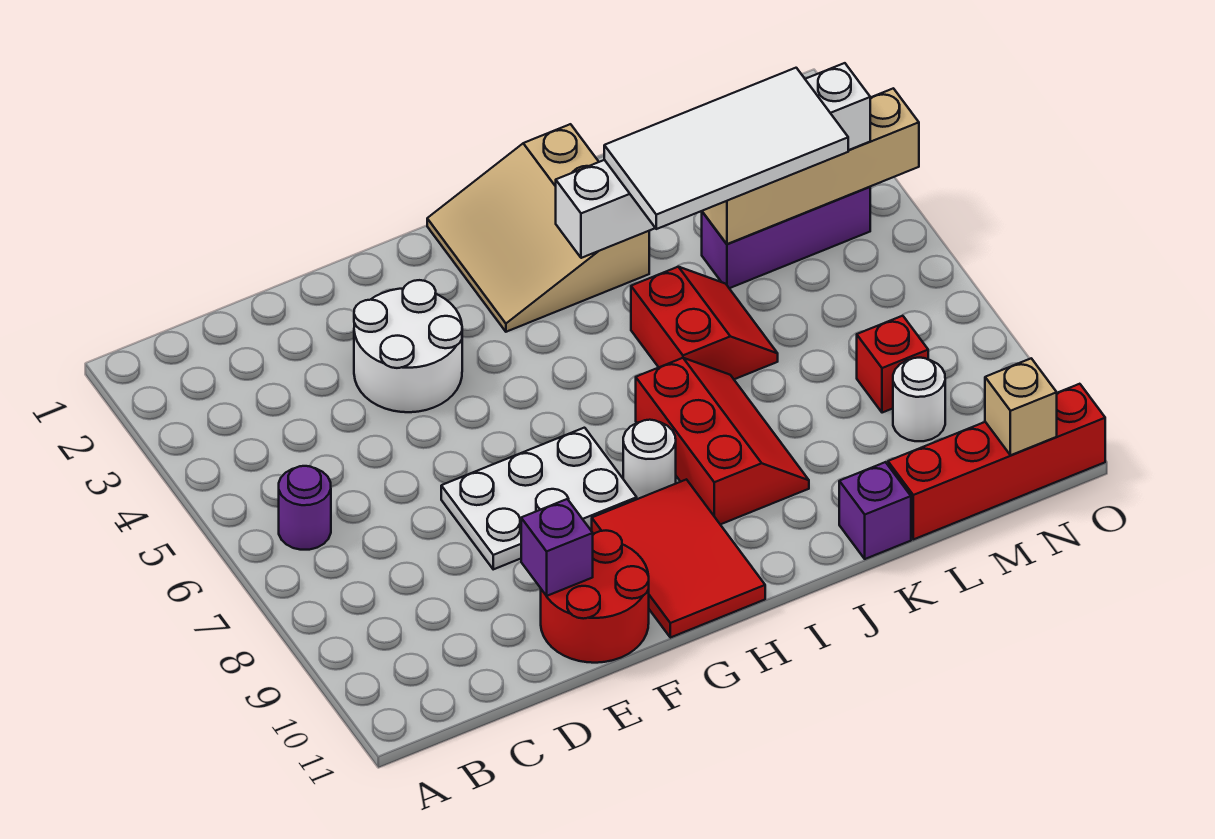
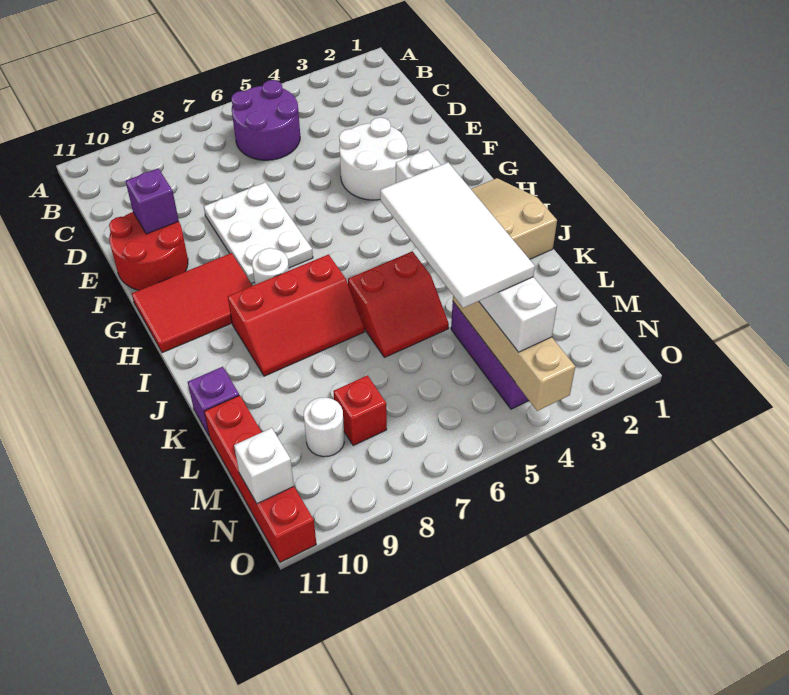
purple round brick B6 level 1 -> purple round brick B5:C6 level 1
tan brick N11 level 2 -> white brick N11 level 2

